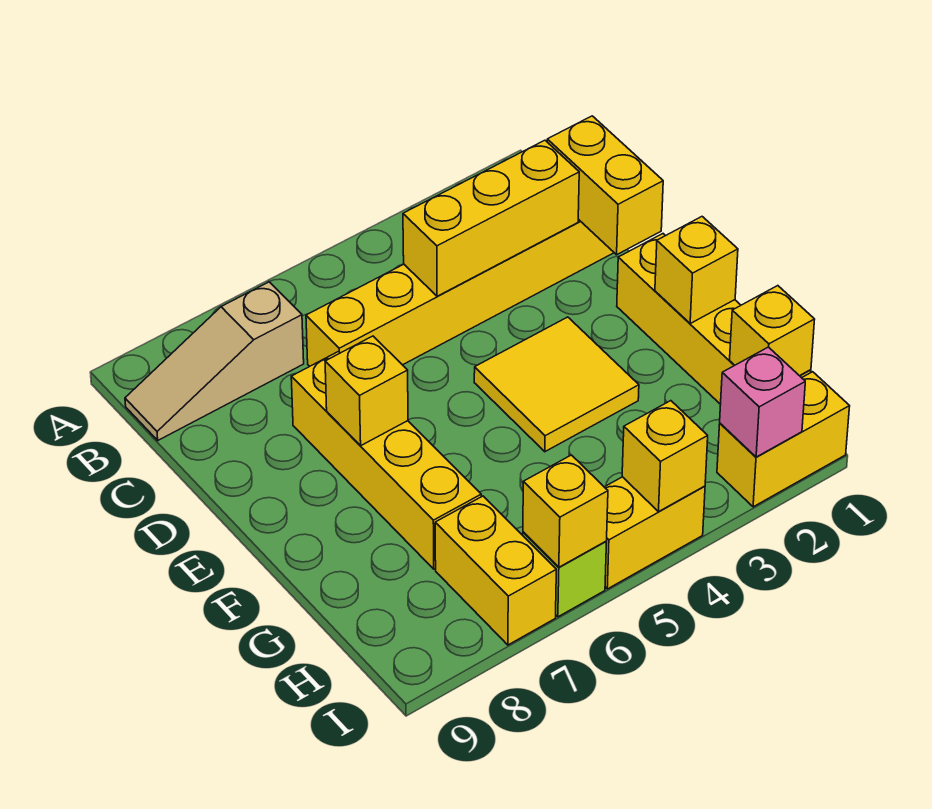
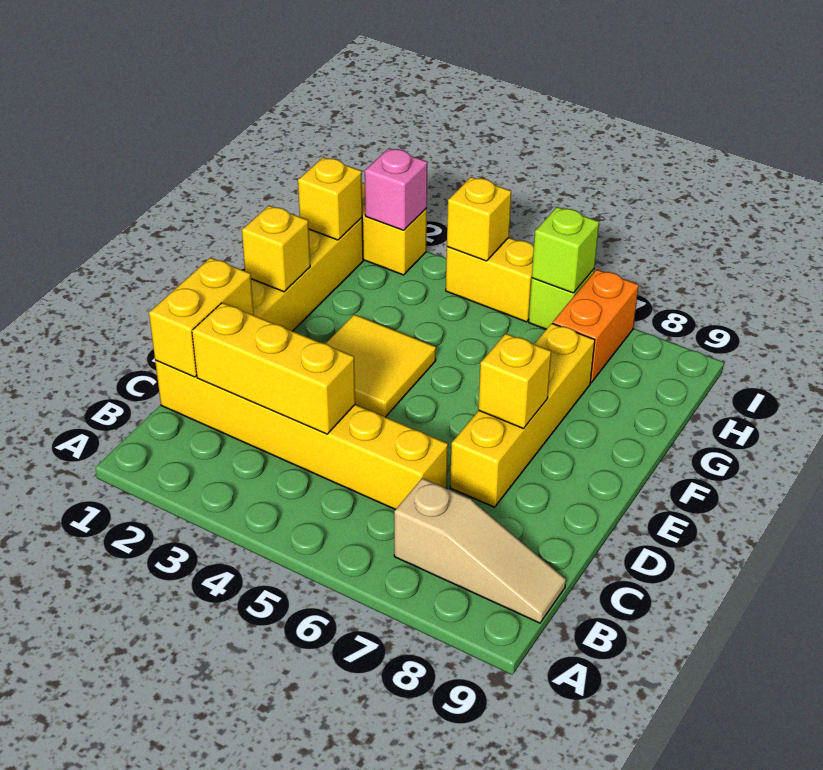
yellow brick H7:I7 level 1 -> orange brick H7:I7 level 1
yellow brick I6 level 2 -> lime brick I6 level 2

